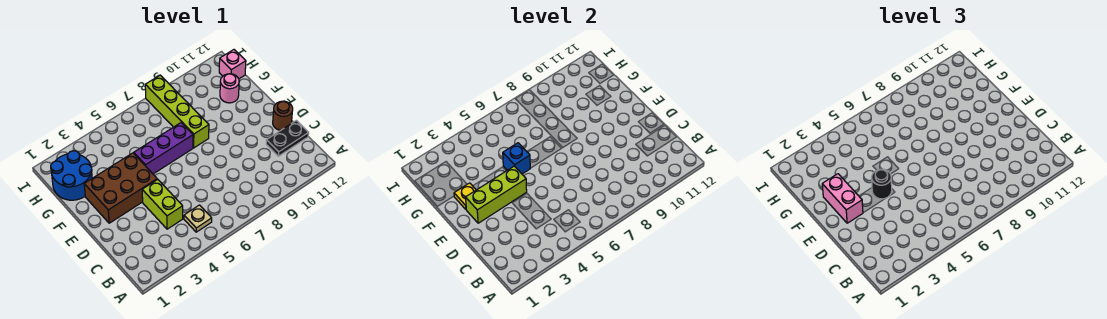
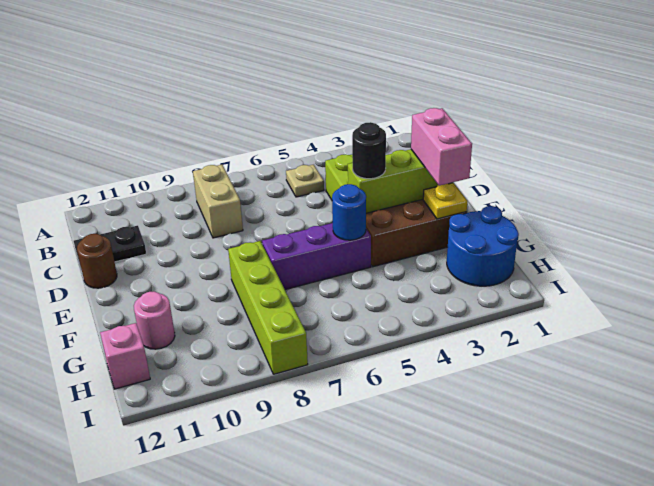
none -> tan brick B8:C8 level 1
blue brick F5 level 2 -> blue round brick F5 level 2

